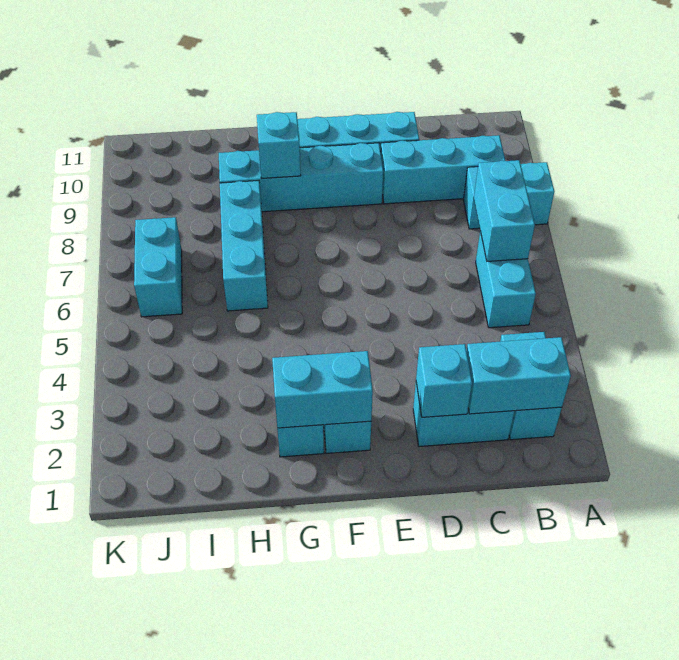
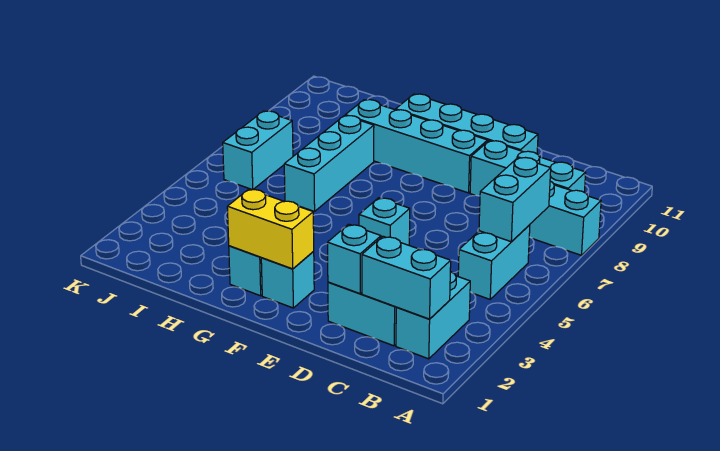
cyan brick F2:G2 level 2 -> yellow brick F2:G2 level 2
cyan brick G9 level 2 -> cyan brick E5 level 1

